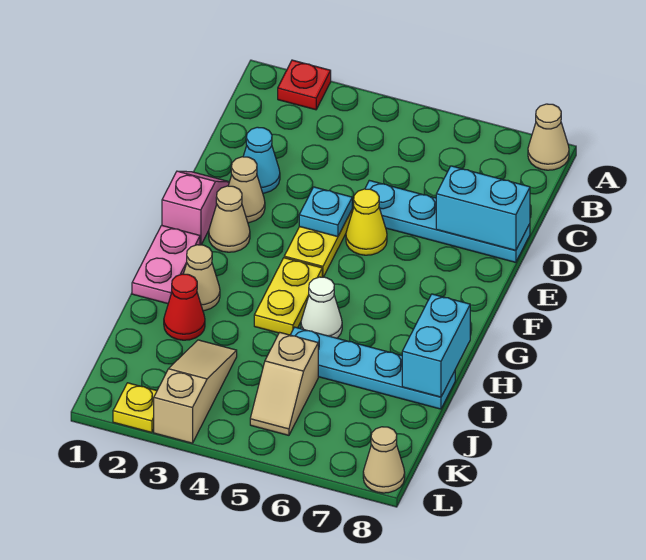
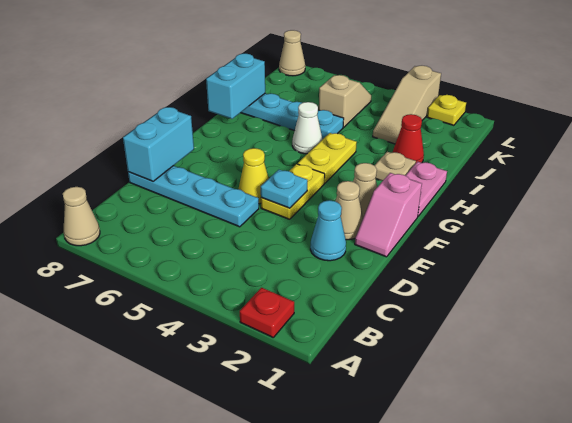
cyan brick D7:D8 level 2 -> cyan brick D8:E8 level 2
tan cone H2 level 1 -> tan plate H2 level 1

